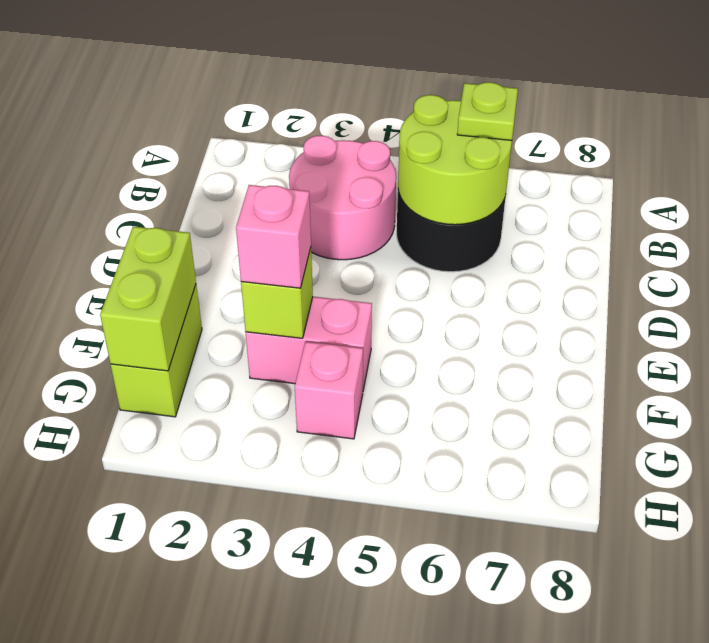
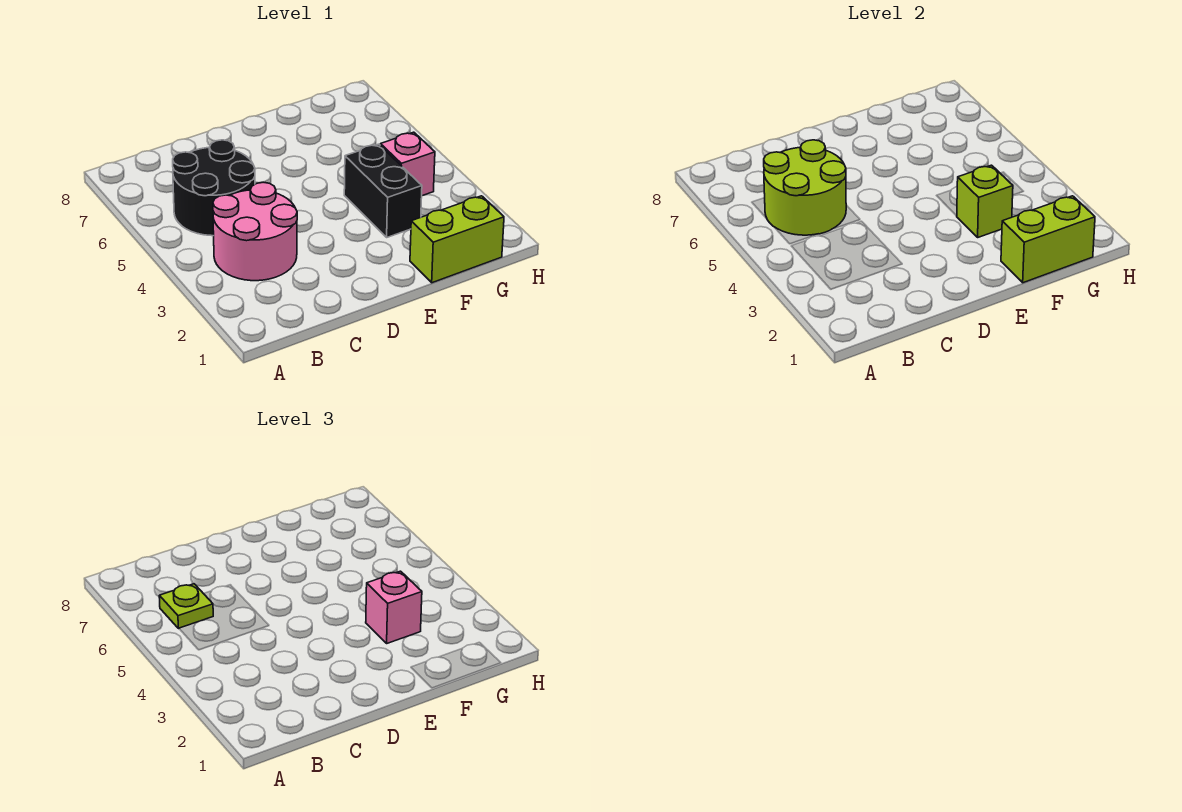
pink brick F3:F4 level 1 -> black brick F3:F4 level 1

